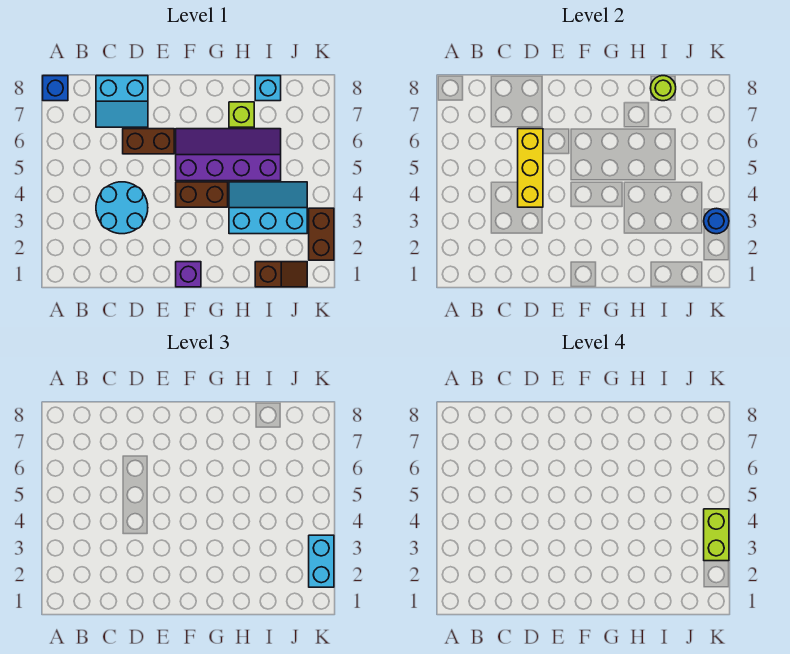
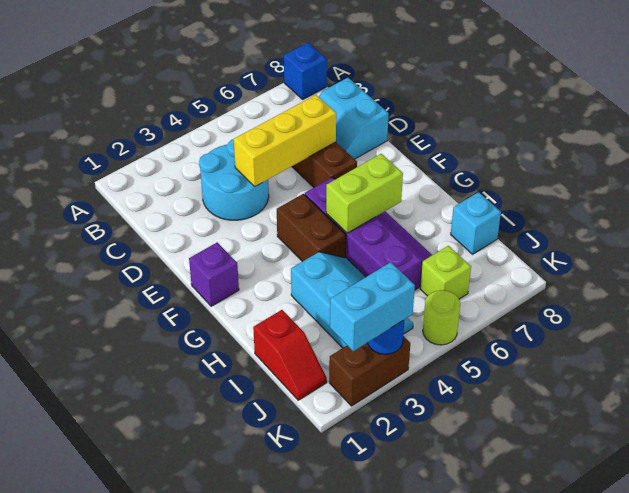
lime brick H7 level 1 -> lime brick J6 level 1
brown slope I1:J1 level 1 top I -> red slope I1:J1 level 1 top I
lime round brick I8 level 2 -> lime round brick K5 level 1
lime brick K3:K4 level 4 -> lime brick G5:G6 level 2

